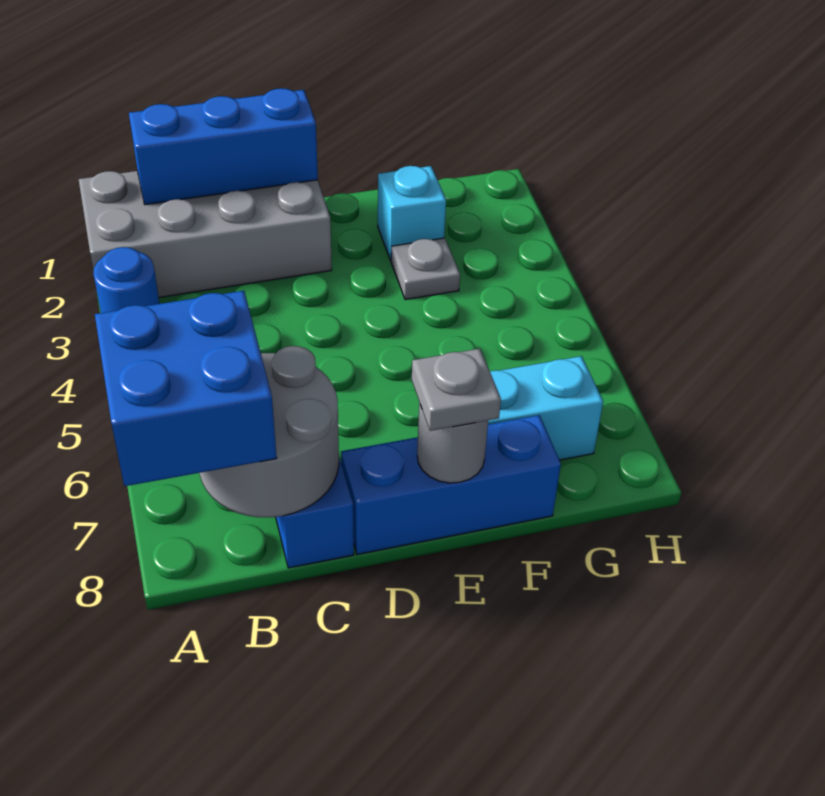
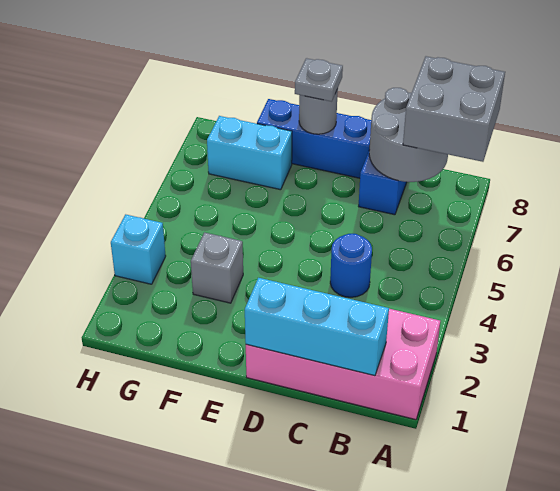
grey brick A1:D2 level 1 -> pink brick A1:D2 level 1
blue round brick A3 level 1 -> blue round brick C4 level 1
blue brick A7:B8 level 3 -> grey brick A7:B8 level 3
blue brick B1:D1 level 2 -> cyan brick B1:D1 level 2
cyan brick F2 level 1 -> cyan brick H3 level 1
grey plate F3 level 1 -> grey brick F3 level 1

